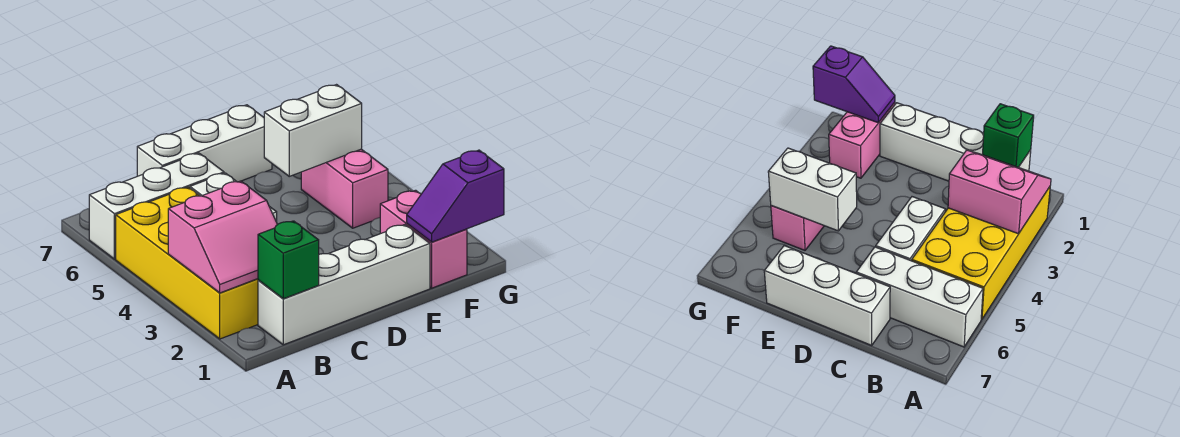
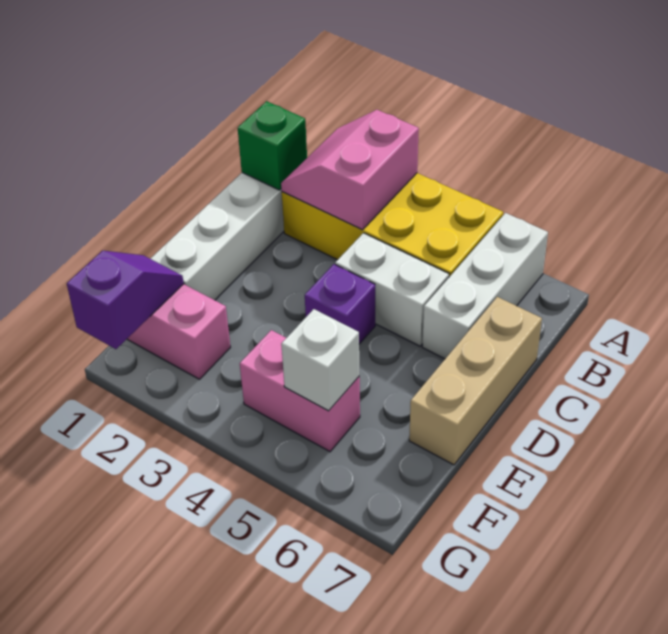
white brick C7:E7 level 1 -> tan brick C7:E7 level 1
none -> purple brick D4 level 1
white brick E5:F5 level 2 -> white brick F5 level 2

